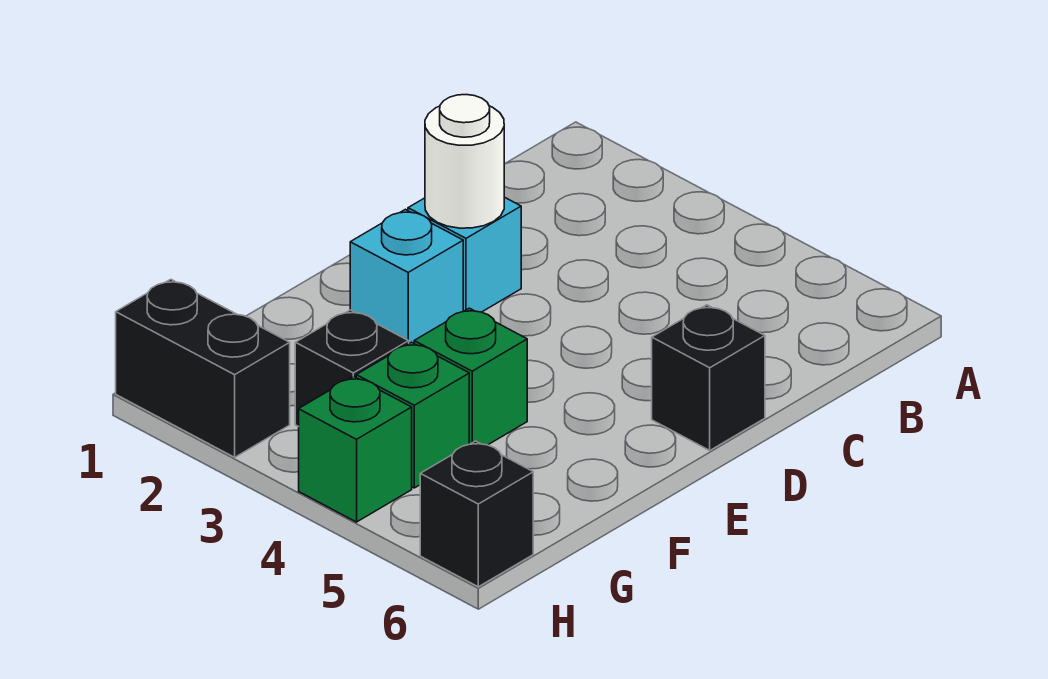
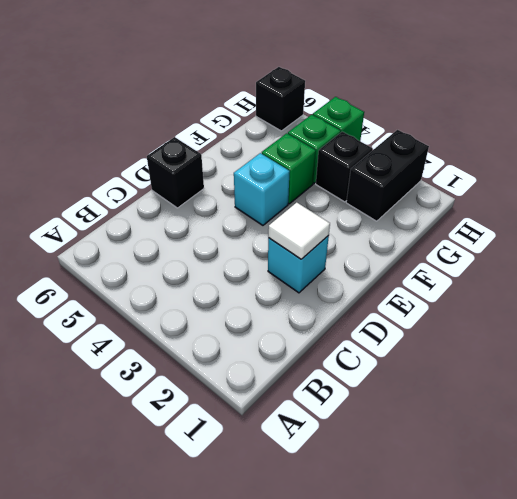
white round brick D2 level 2 -> white tile D2 level 2
cyan brick E2 level 1 -> cyan brick E4 level 1
black brick H1:H2 level 1 -> black brick G2:H2 level 1

